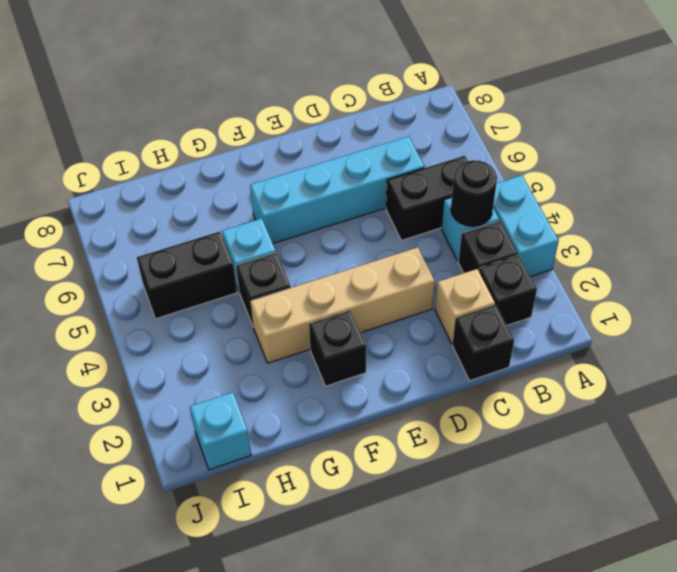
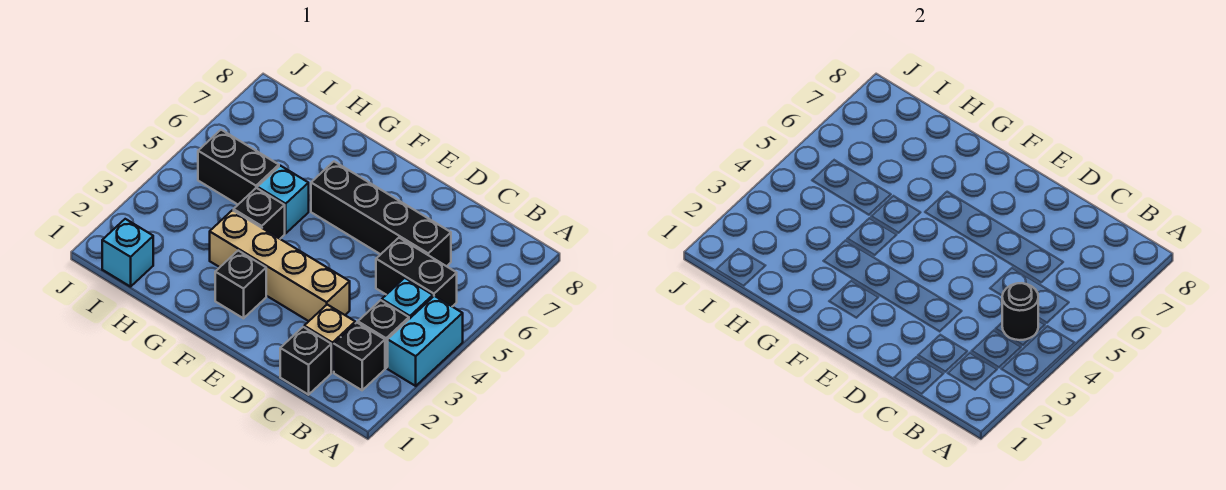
cyan brick C6:F6 level 1 -> black brick C6:F6 level 1

